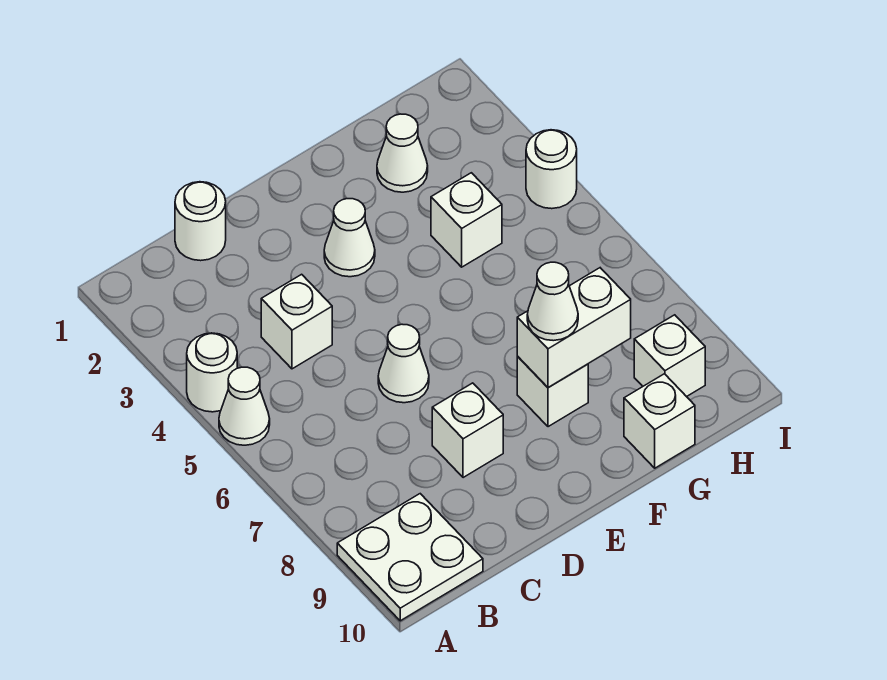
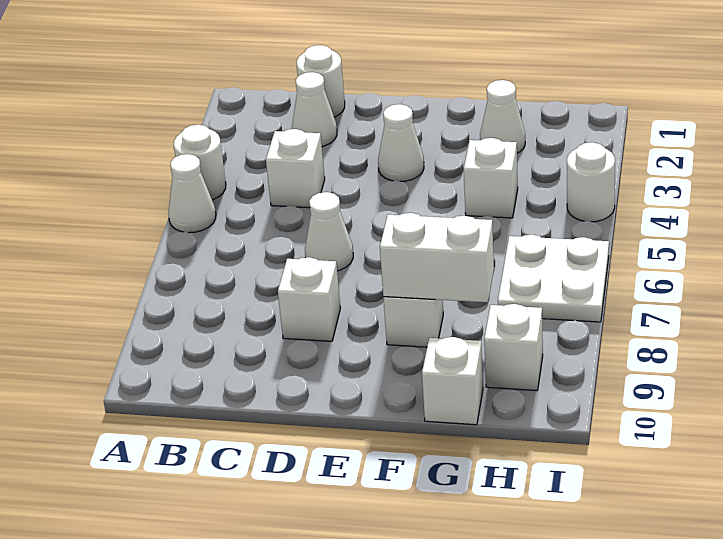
white plate A9:B10 level 1 -> white plate H6:I7 level 1
white cone F8 level 3 -> white cone C2 level 1

